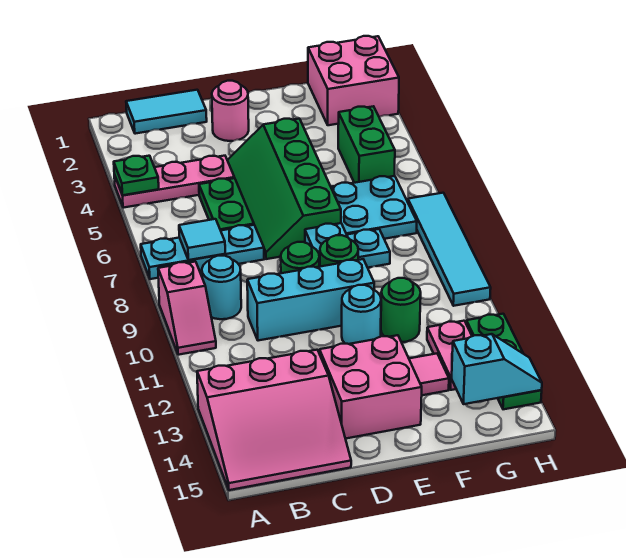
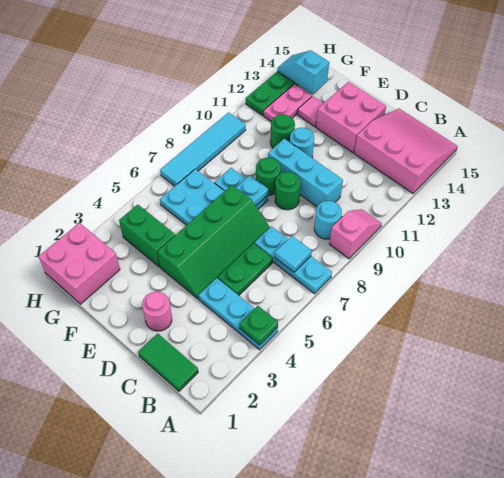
pink plate A4:C4 level 1 -> cyan plate A4:C4 level 1
cyan tile B1:C1 level 1 -> green tile B1:C1 level 1
green brick G4:G5 level 1 -> green brick F4:G4 level 1

